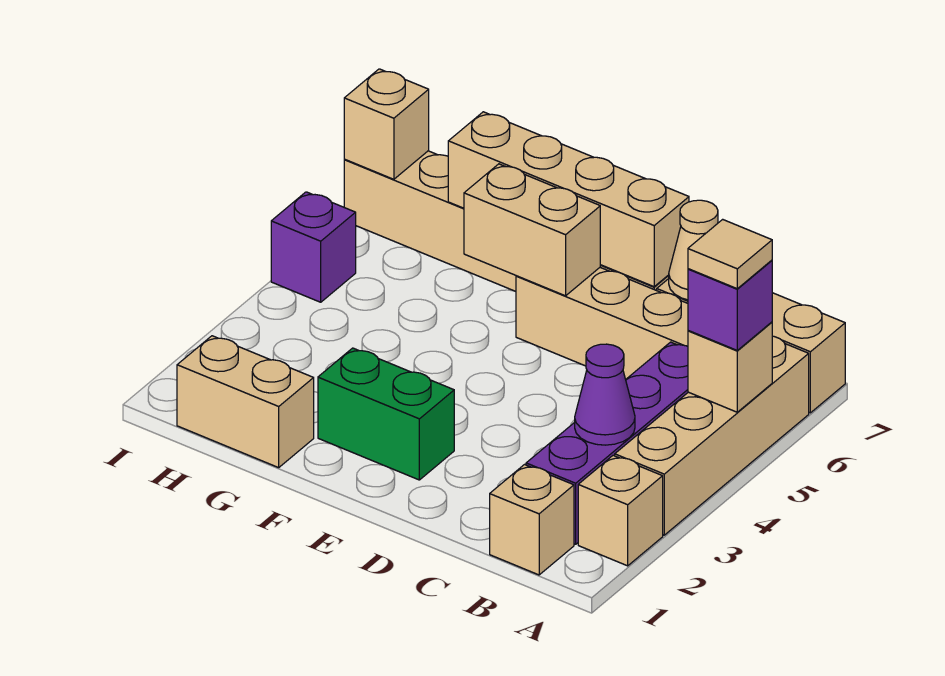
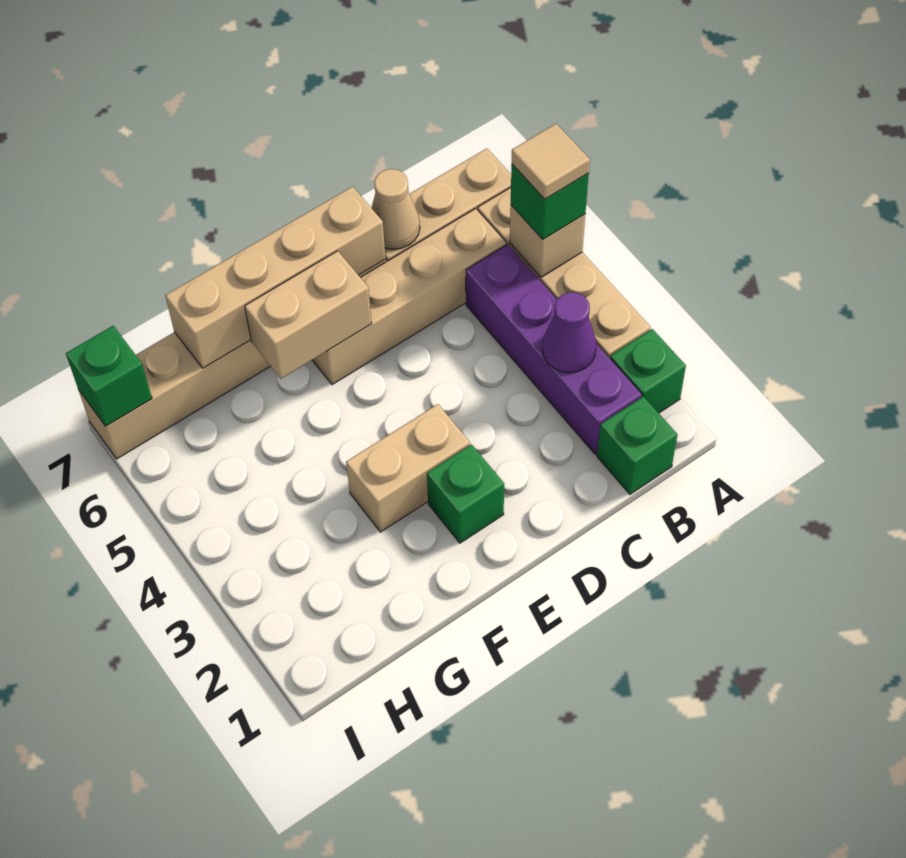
tan brick A2 level 1 -> green brick A2 level 1
purple brick A5 level 3 -> green brick A5 level 3
tan brick B1 level 1 -> green brick B1 level 1
green brick E2:F2 level 1 -> green brick E2 level 1
tan brick G1:H1 level 1 -> tan brick E3:F3 level 1
purple brick I5 level 1 -> none
tan brick I7 level 2 -> green brick I7 level 2

